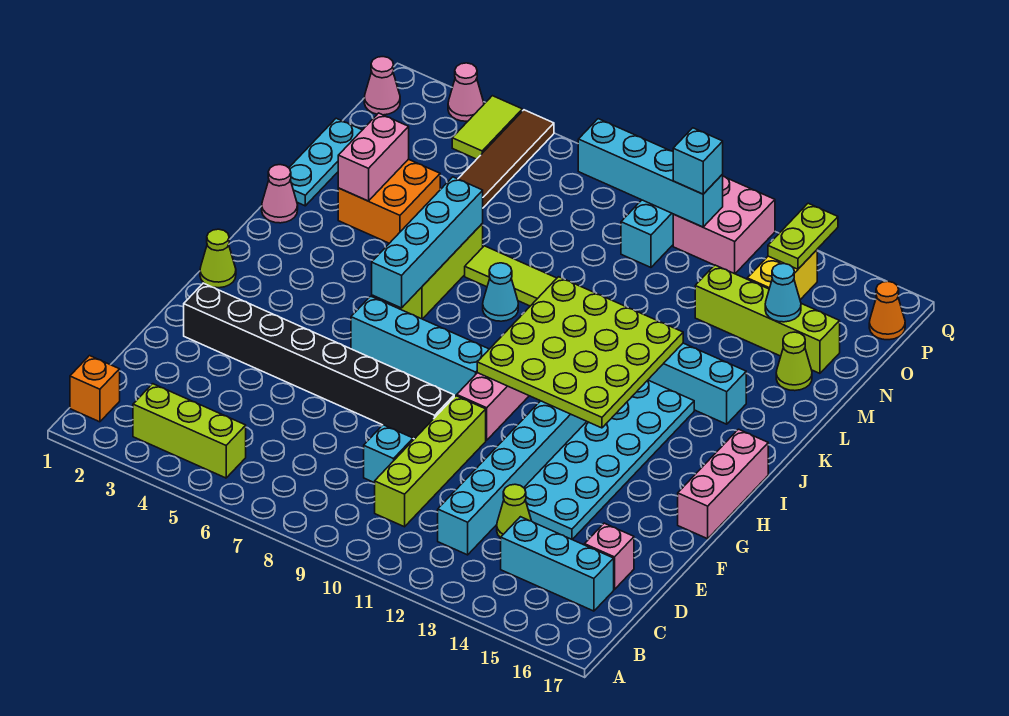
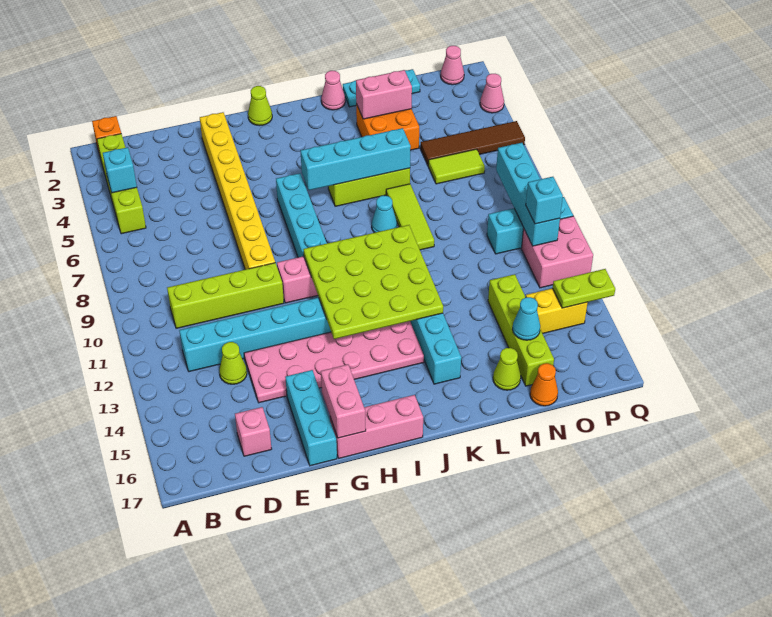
lime brick B3:B5 level 1 -> lime brick B2:B5 level 1
cyan brick C14:C16 level 1 -> cyan brick F15:F17 level 1
cyan brick D9 level 1 -> cyan brick B4 level 2
cyan plate E13:J14 level 1 -> pink plate E13:J14 level 1
black brick F2:F9 level 1 -> yellow brick F2:F9 level 1
none -> pink brick G16:G17 level 2
lime tile P4:Q4 level 1 -> lime tile N6:O6 level 1
orange cone P17 level 1 -> orange cone N17 level 1

